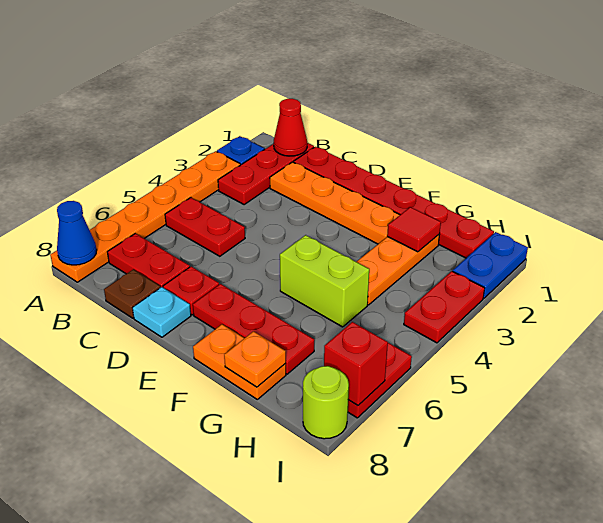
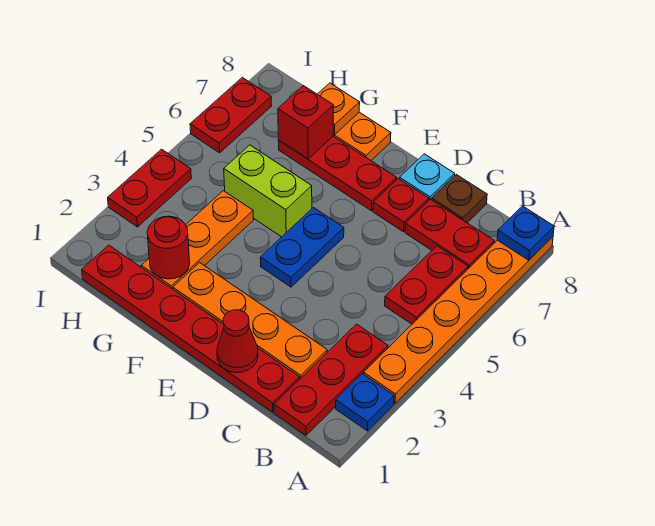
blue cone A8 level 2 -> blue plate A8 level 2
red cone B1 level 2 -> red cone D1 level 2
red plate B5:C5 level 1 -> red plate B5:B6 level 1
red tile G2 level 2 -> red round brick G2 level 2
blue plate I1:I2 level 1 -> blue plate E4:E5 level 1
red brick I7 level 2 -> red brick G7 level 2
lime round brick I8 level 1 -> none

